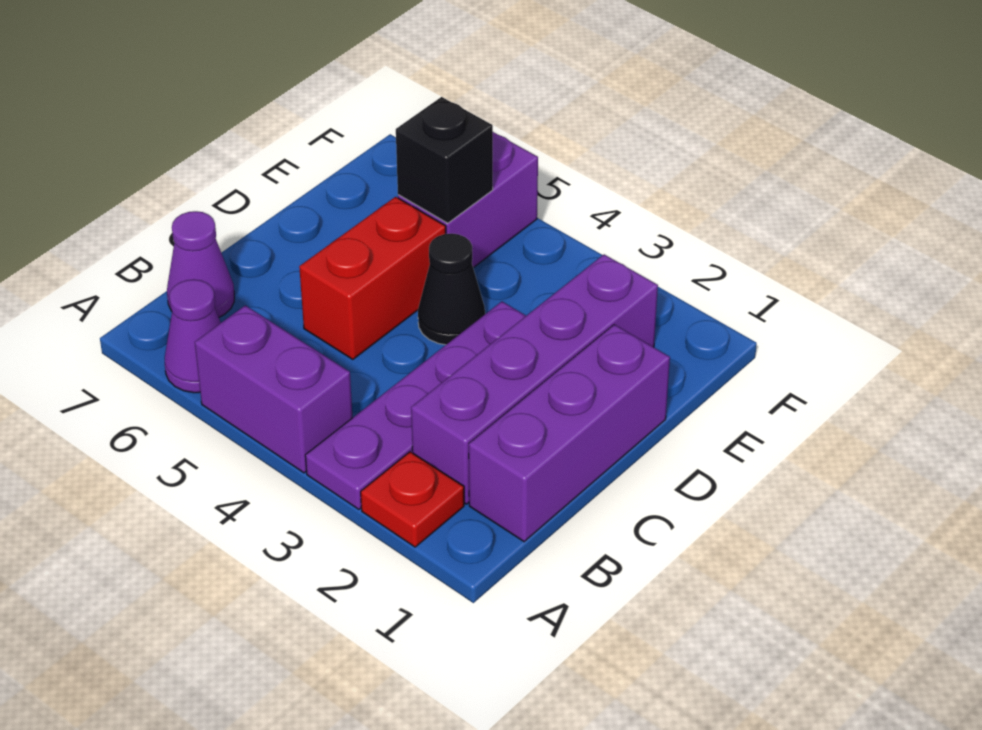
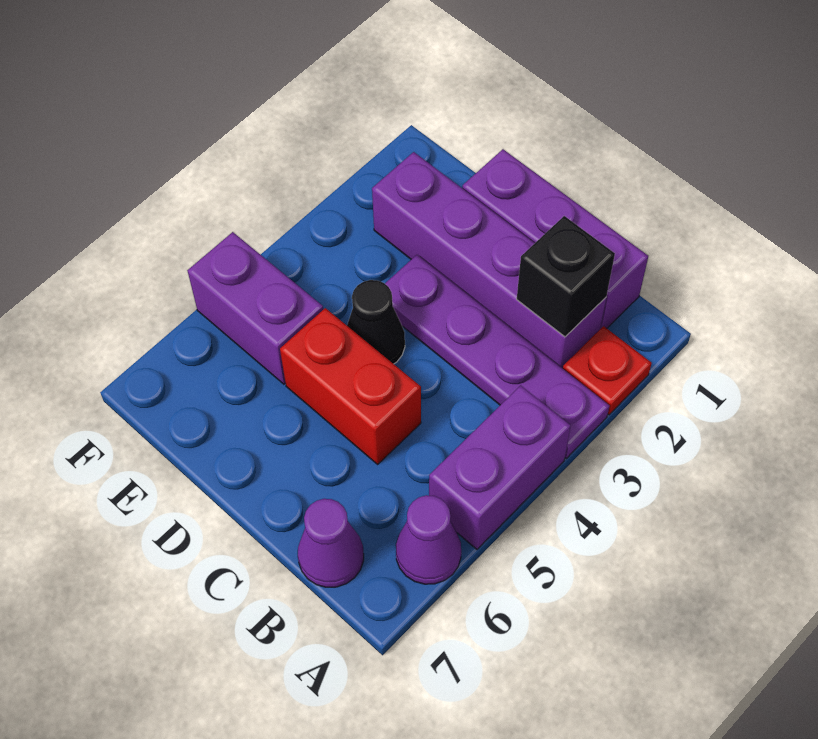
black brick E5 level 2 -> black brick B2 level 2

